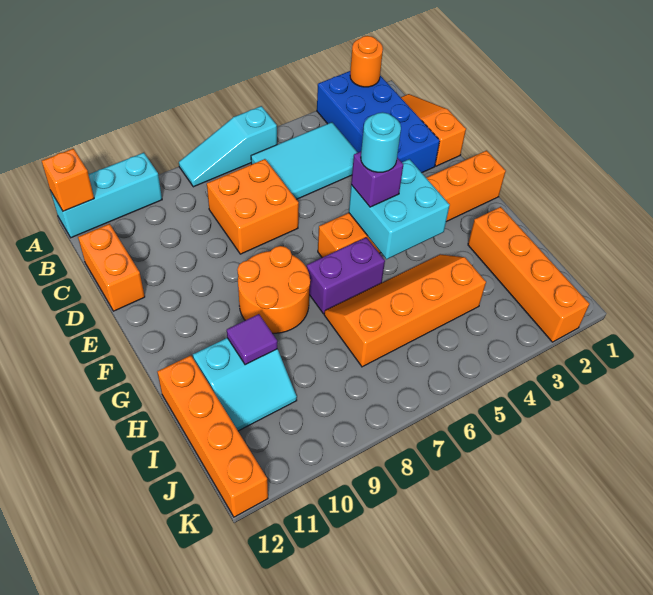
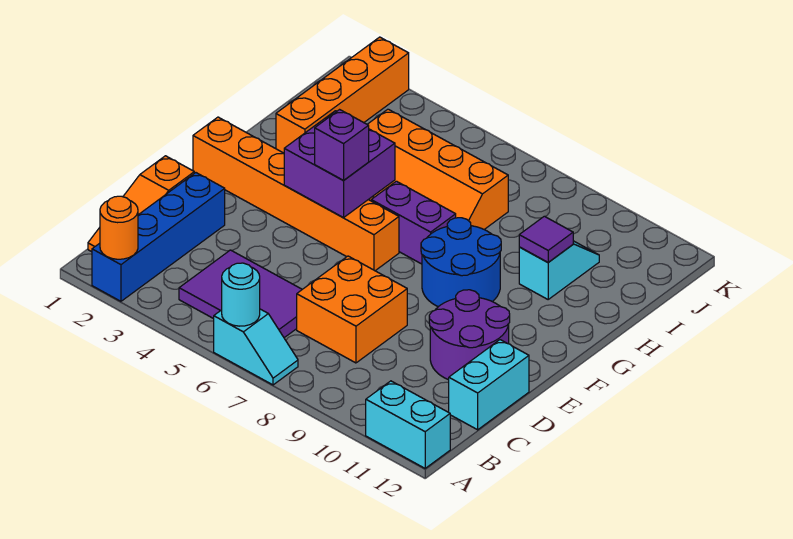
blue brick A2:D3 level 1 -> blue brick A2:D2 level 1
cyan slope A6:A8 level 1 top 6 -> cyan slope A6:A7 level 1 top 6
cyan brick A10:A12 level 1 -> cyan brick A11:A12 level 1
orange brick A12 level 2 -> none
cyan tile B4:C6 level 1 -> purple tile B4:C6 level 1
orange brick C12:D12 level 1 -> cyan brick C12:D12 level 1
none -> purple round brick D10:E11 level 1
cyan brick F4:G5 level 2 -> purple brick F4:G5 level 2
cyan round brick F5 level 4 -> cyan round brick A6 level 2
orange round brick F8:G9 level 1 -> blue round brick F8:G9 level 1
cyan slope H10:I11 level 1 top H -> cyan slope H10:I10 level 1 top H
orange brick H12:K12 level 1 -> none

